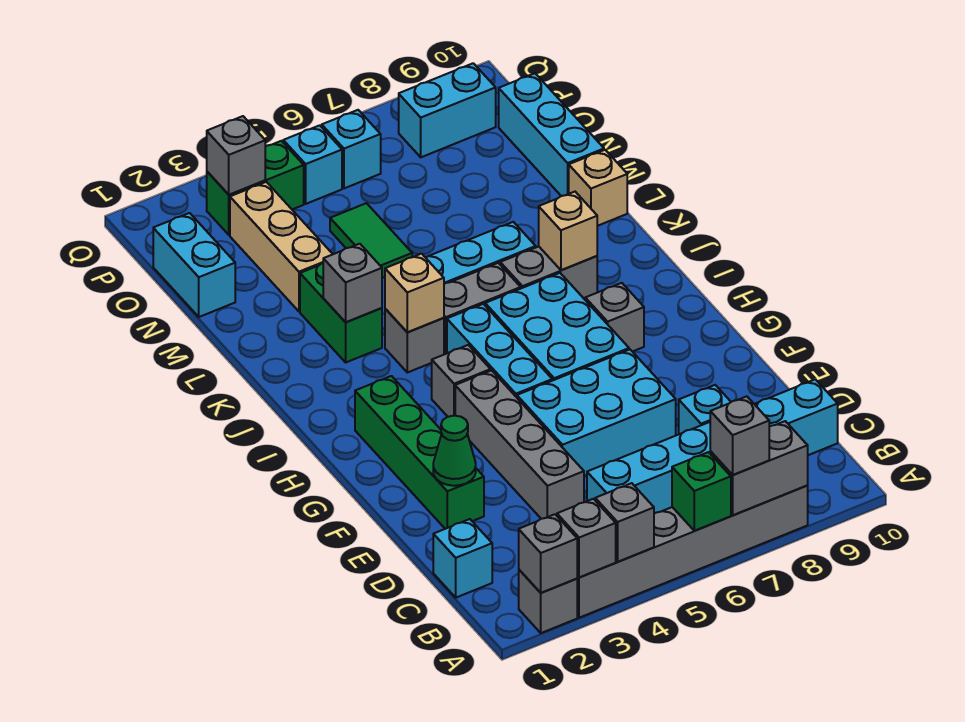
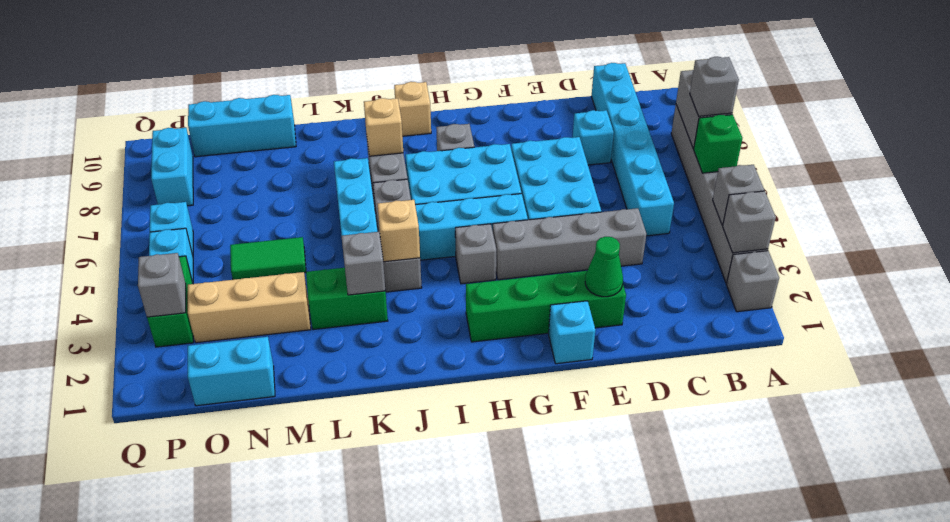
grey brick A2 level 2 -> none
cyan brick C1 level 1 -> cyan brick F1 level 1
tan brick L10 level 1 -> tan brick I10 level 1

